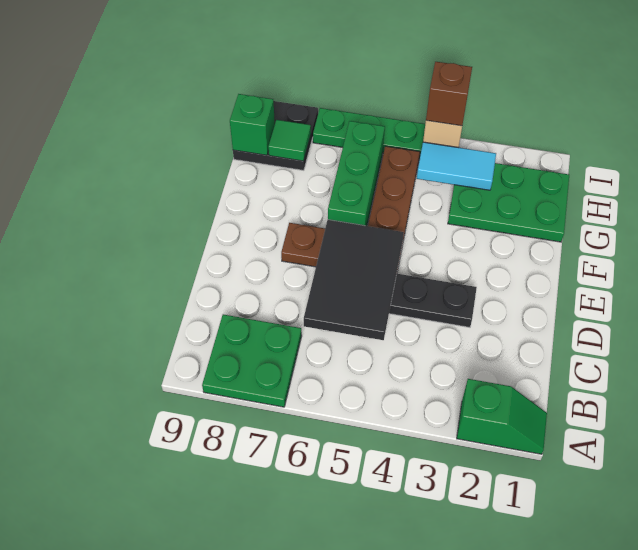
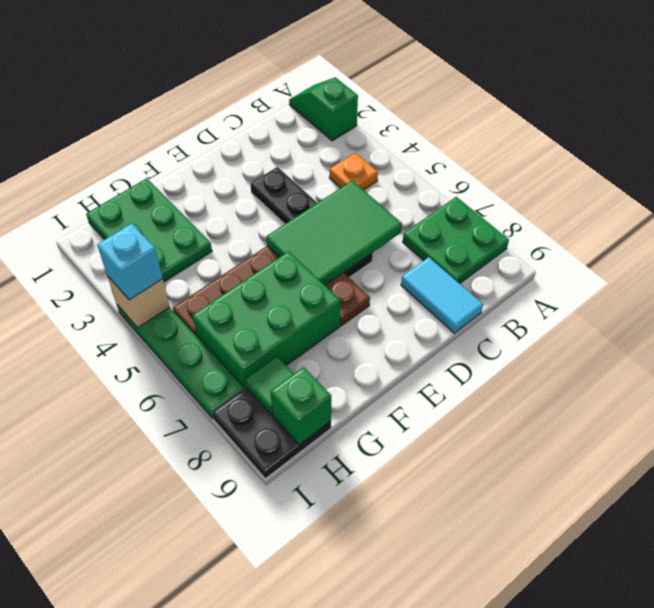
none -> orange plate B4 level 1
black tile C5:E6 level 2 -> green tile C5:E6 level 2
green brick F6:H6 level 1 -> green brick F6:H7 level 1
cyan tile H3:H4 level 2 -> cyan tile C8:C9 level 1
brown brick I4 level 3 -> cyan brick I4 level 3

